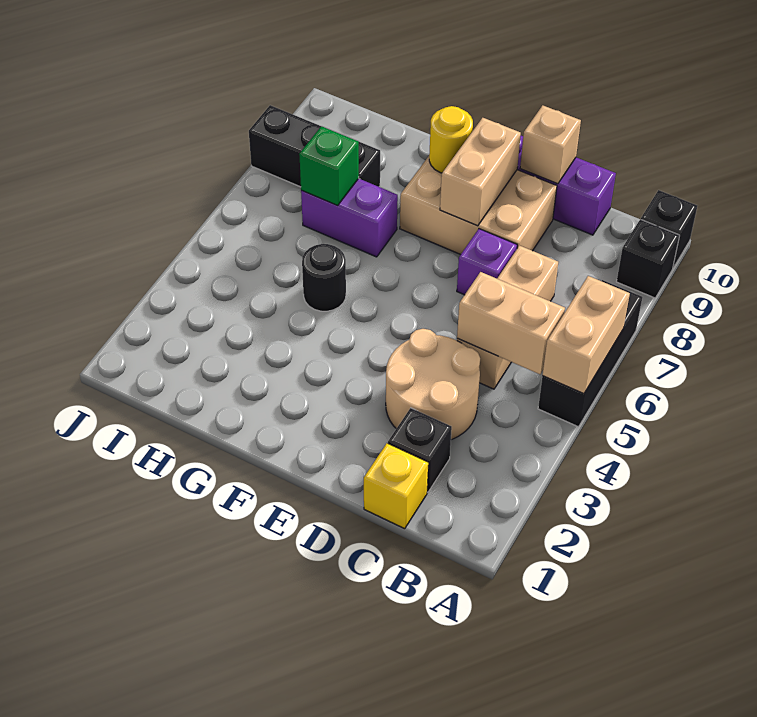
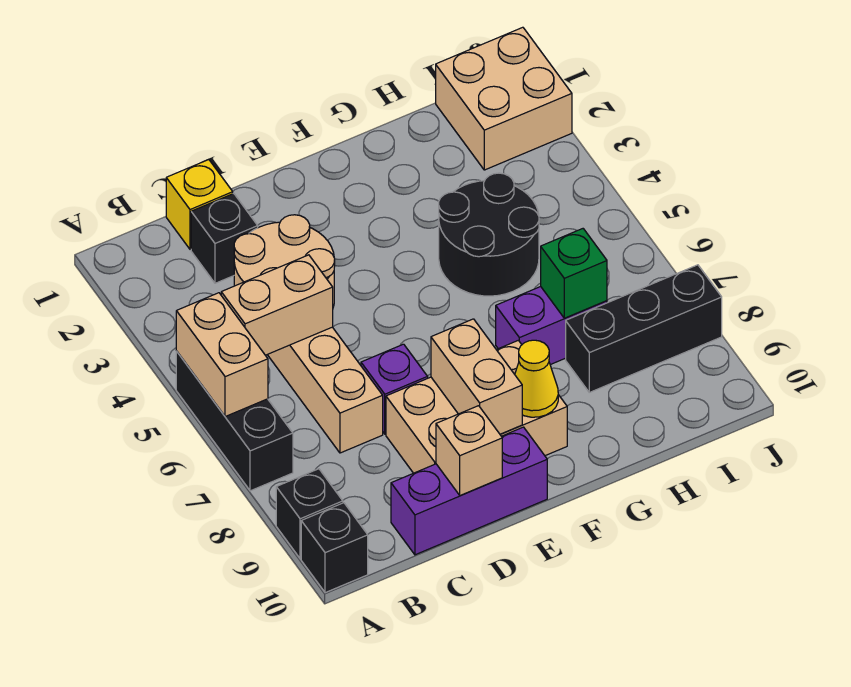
yellow round brick F9 level 2 -> yellow cone F9 level 2
black round brick G5 level 1 -> black round brick G4:H5 level 1
none -> tan brick I1:J2 level 1

